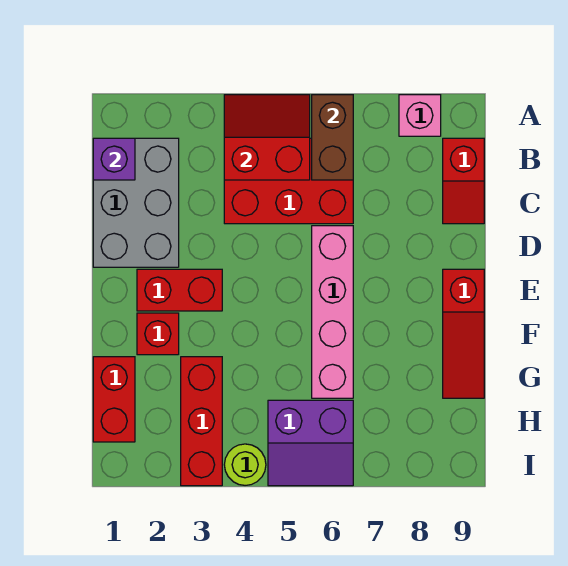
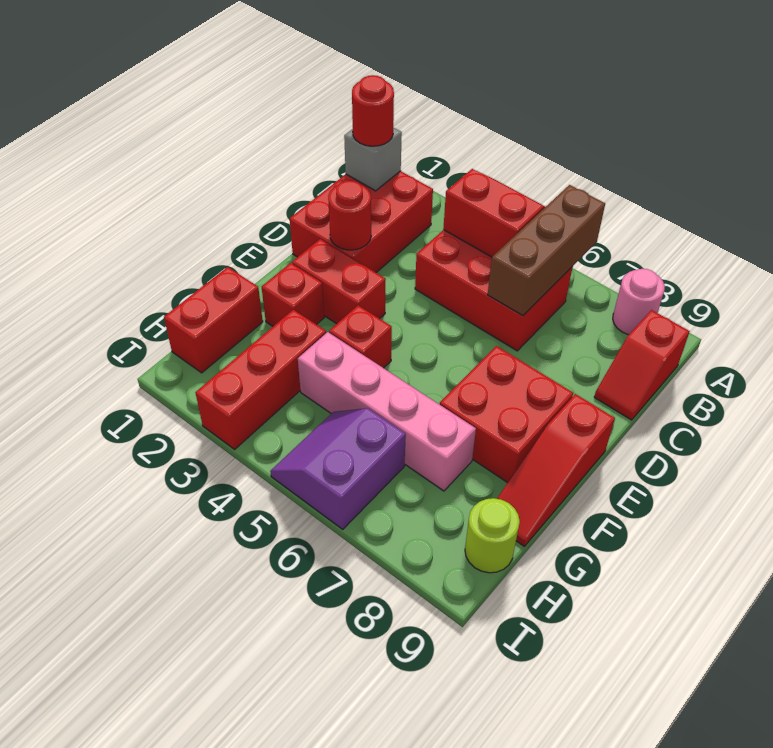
brown brick A6:B6 level 2 -> brown brick A6:C6 level 2
pink brick A8 level 1 -> pink round brick A8 level 1
grey brick B1:D2 level 1 -> red brick B1:D2 level 1
purple brick B1 level 2 -> grey brick B1 level 2
none -> red round brick B1 level 3
none -> red round brick D2 level 2
pink brick D6:G6 level 1 -> pink brick G4:G7 level 1
none -> red brick E7:F8 level 1
none -> red brick F4 level 1
purple slope H5:I6 level 1 top H -> purple slope H5:I6 level 1 top 6
lime round brick I4 level 1 -> lime round brick H9 level 1

